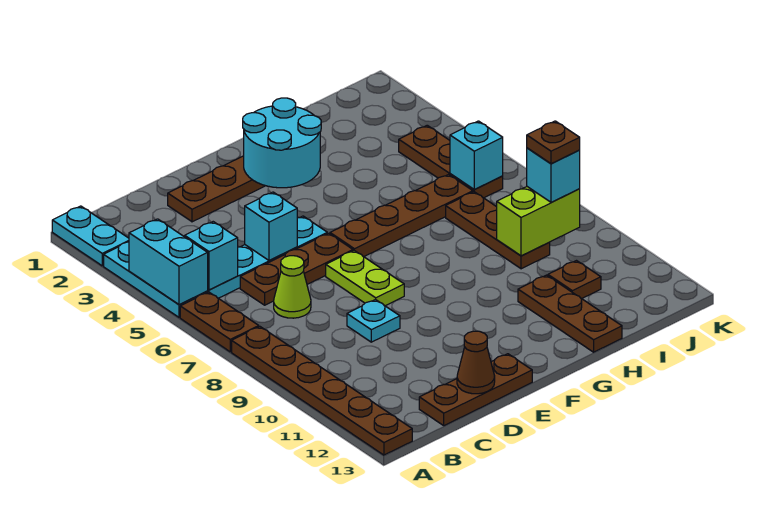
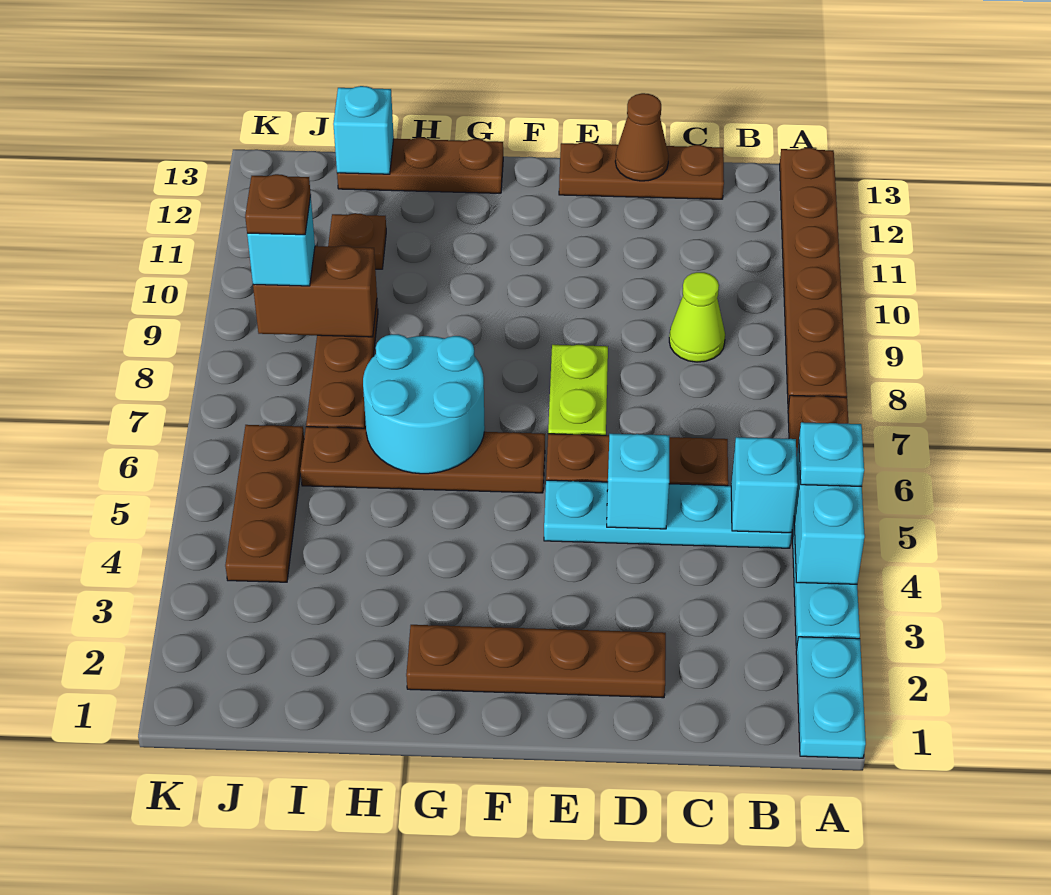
lime cone C7 level 1 -> lime cone C9 level 1
cyan plate D9 level 1 -> cyan plate A5 level 3
cyan round brick F2:G3 level 2 -> cyan round brick G6:H7 level 2
brown plate H11:H13 level 1 -> brown plate G13:I13 level 1
lime brick I9:J9 level 2 -> brown brick I9:J9 level 2
cyan brick J6 level 2 -> cyan brick I13 level 2

